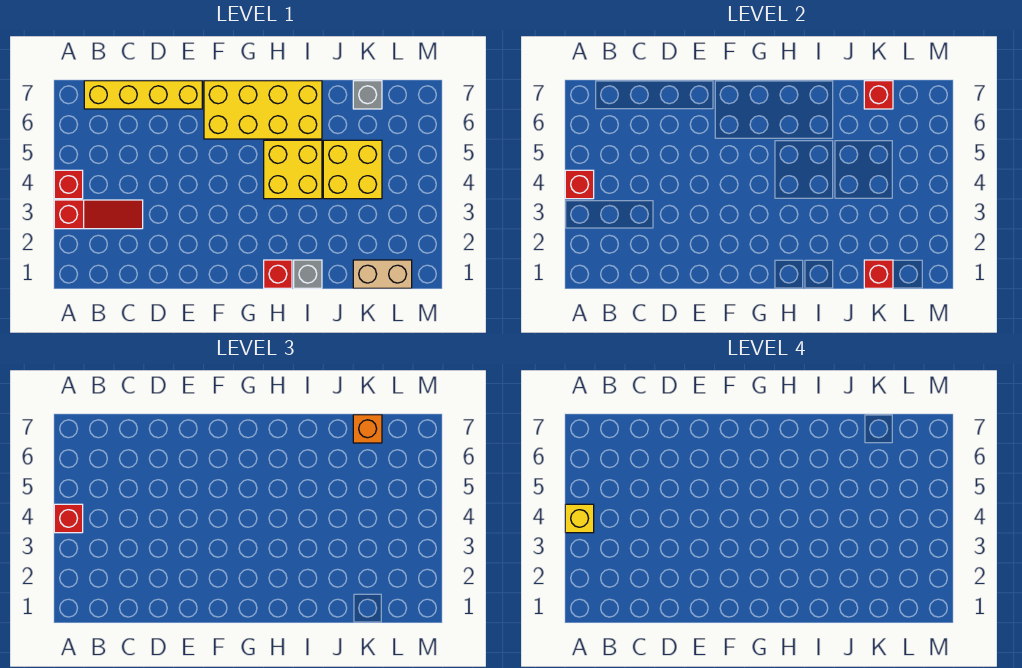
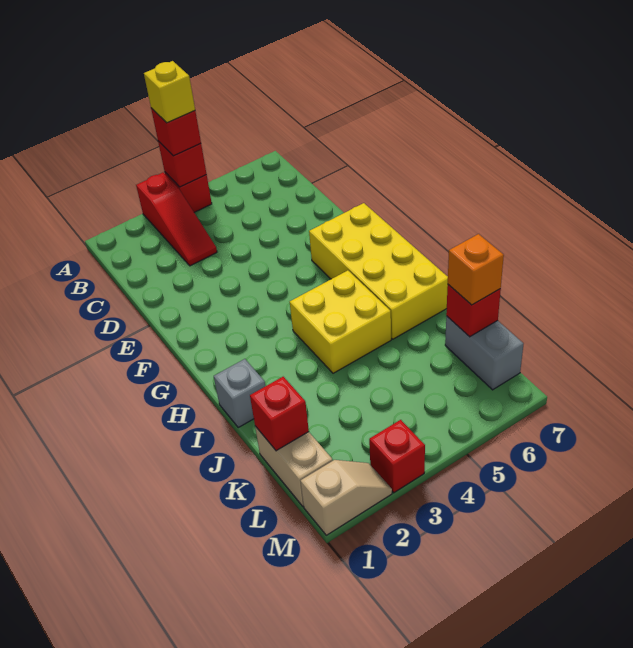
yellow brick B7:E7 level 1 -> none
red brick H1 level 1 -> red brick M3 level 1
yellow brick J4:K5 level 1 -> none
grey brick K7 level 1 -> grey brick K7:L7 level 1
none -> tan slope M1:M2 level 1 top 1

